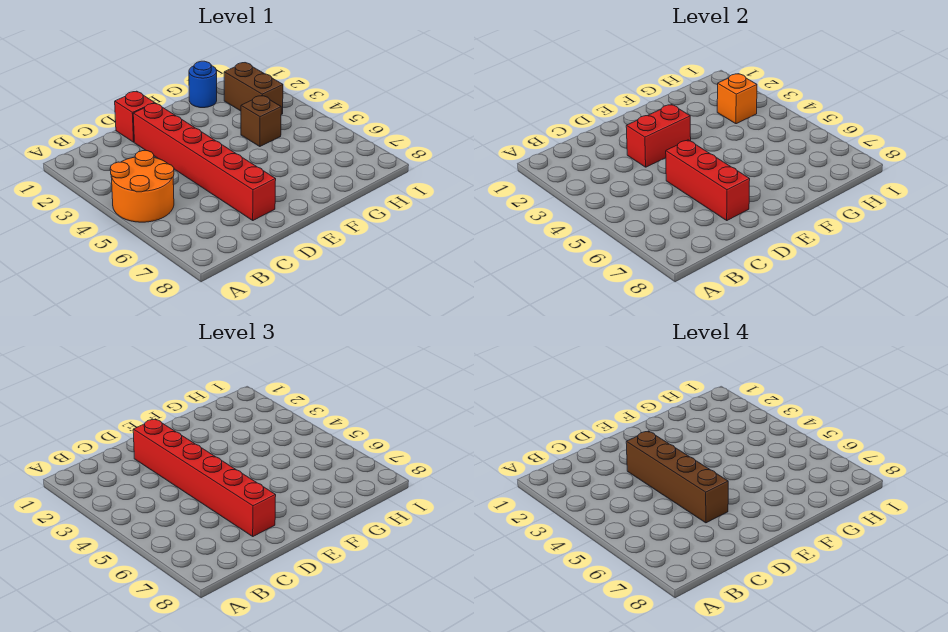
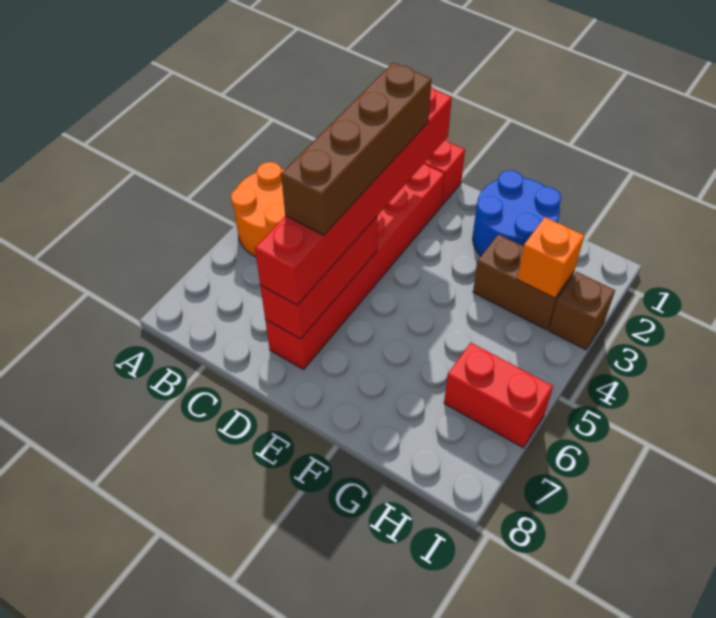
red brick D3:E3 level 2 -> red brick H6:I6 level 1
blue round brick G1 level 1 -> blue round brick F1:G2 level 1
brown brick G4 level 1 -> brown brick I3 level 1
brown brick H2:H3 level 1 -> brown brick G3:H3 level 1

